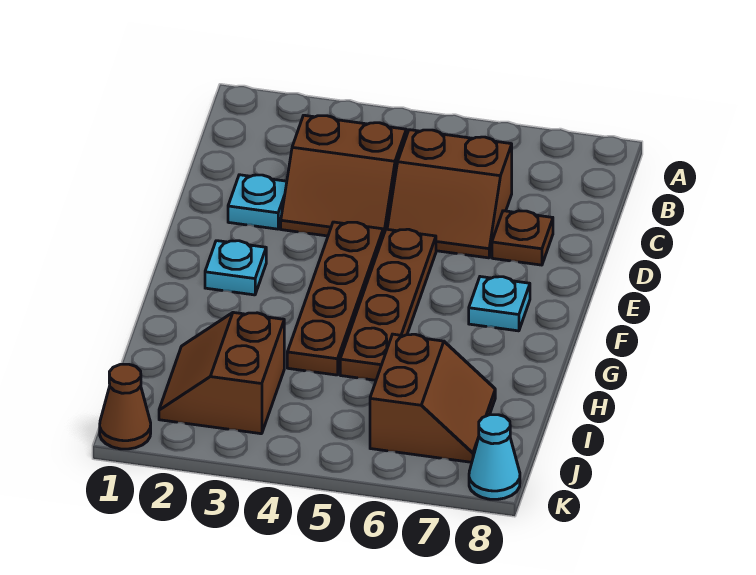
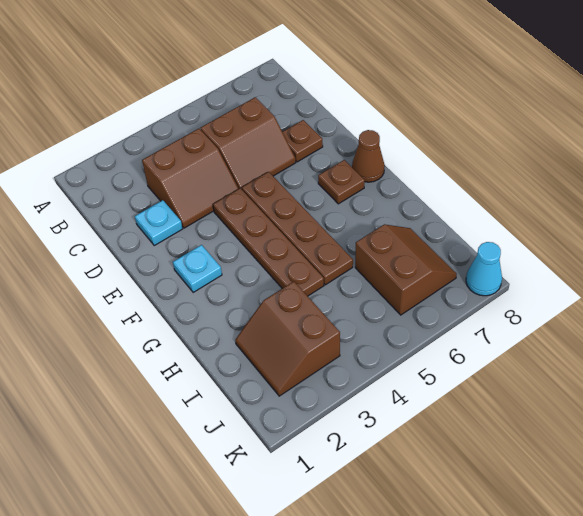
cyan plate F7 level 1 -> brown plate F7 level 1
brown cone K1 level 1 -> brown cone F8 level 1

